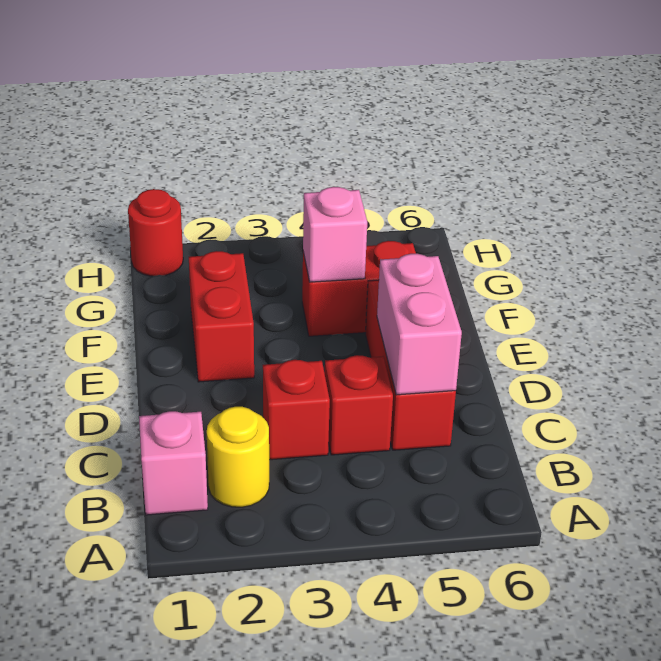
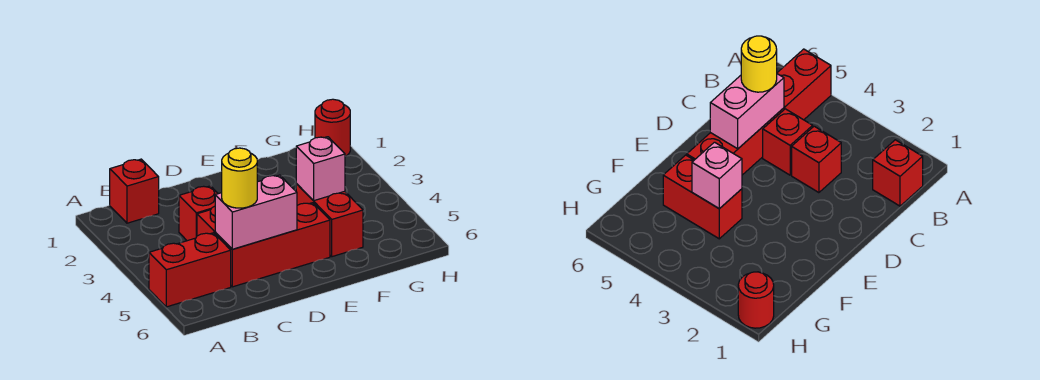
pink brick B1 level 1 -> red brick B1 level 1
yellow round brick B2 level 1 -> yellow round brick C5 level 3
red brick E2:F2 level 1 -> red brick A5:B5 level 1

